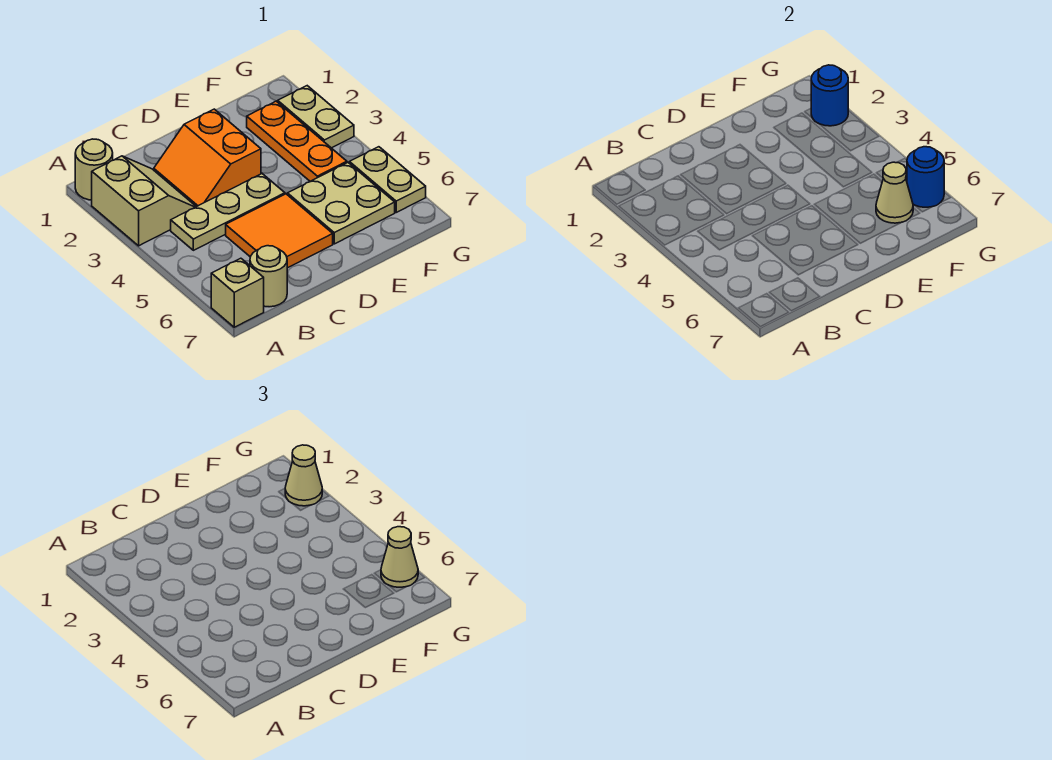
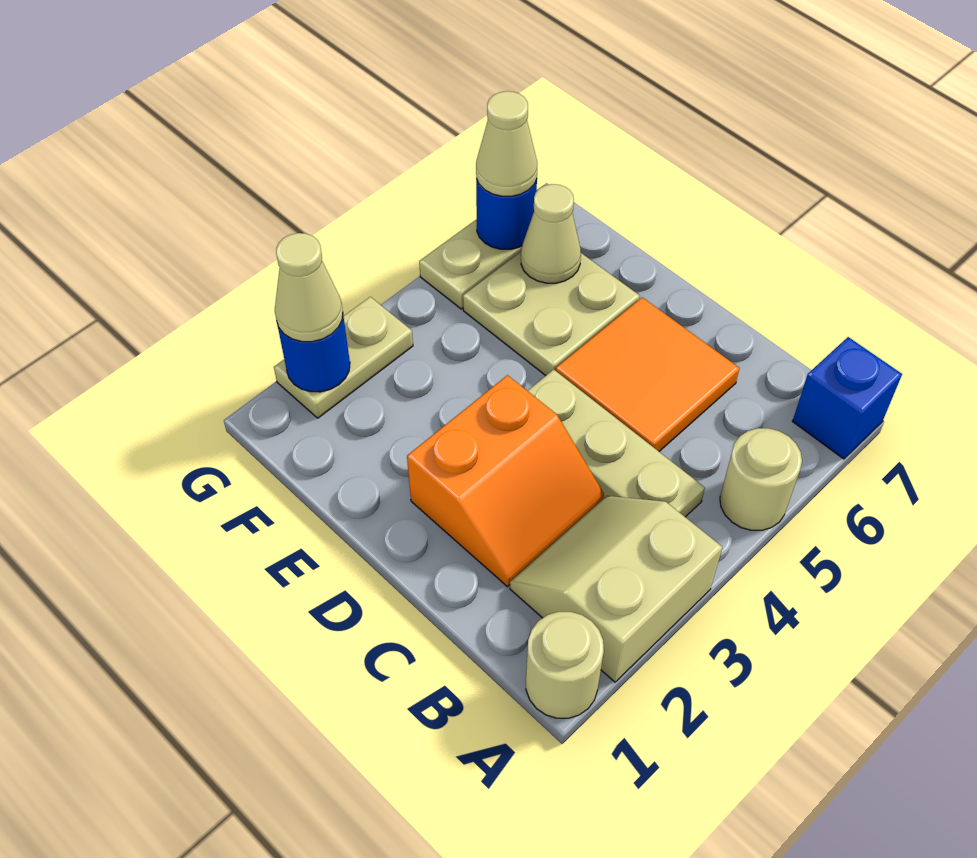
tan brick A7 level 1 -> blue brick A7 level 1
tan round brick B7 level 1 -> tan round brick A5 level 1
orange plate F2:F4 level 1 -> none

